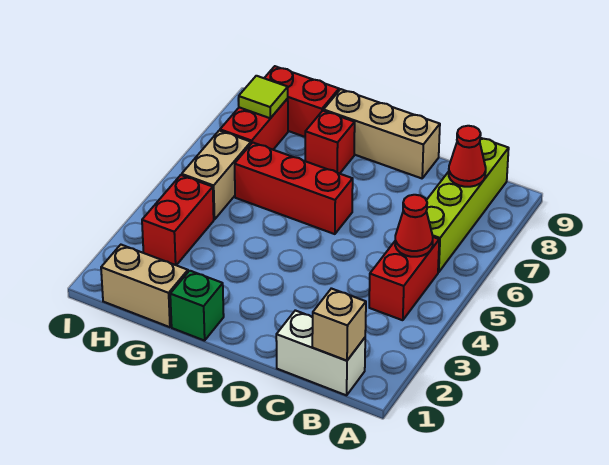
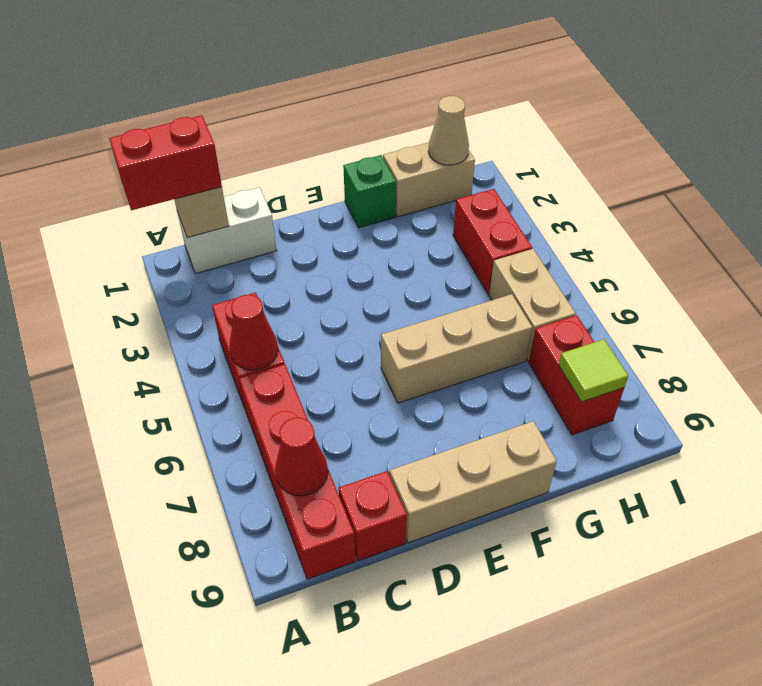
lime brick B6:B9 level 1 -> red brick B6:B9 level 1
red brick E6:G6 level 1 -> tan brick E6:G6 level 1
red brick F8 level 1 -> red brick C9 level 1
red brick G9:H9 level 1 -> red brick A1:B1 level 3
none -> tan cone H1 level 2

